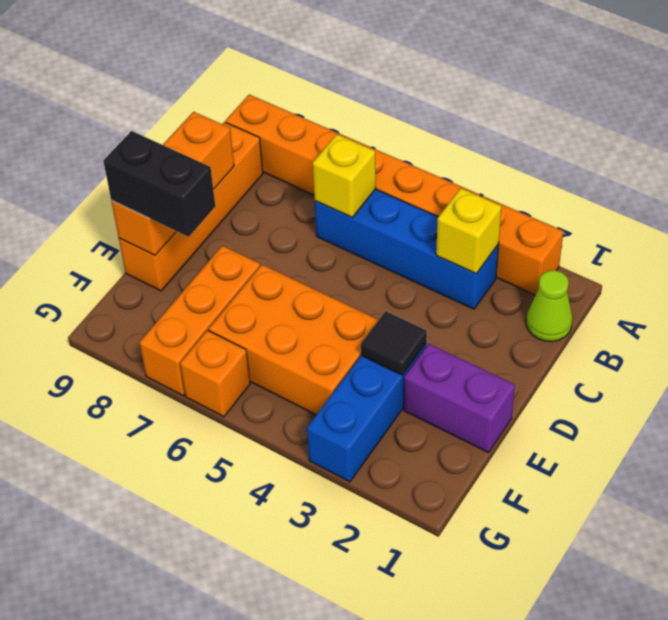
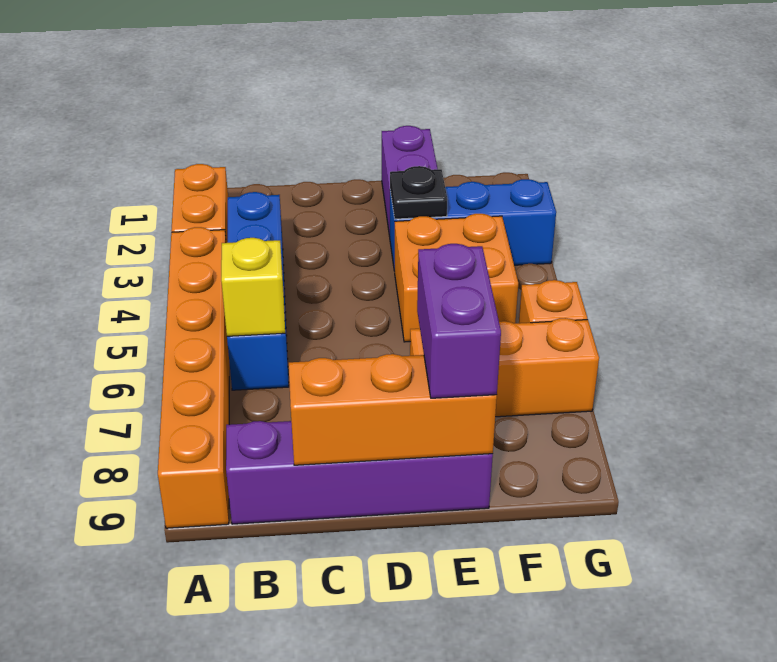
lime cone B1 level 1 -> none
yellow brick B3 level 2 -> none
orange brick B9:E9 level 1 -> purple brick B9:E9 level 1
black tile E3 level 2 -> black plate E3 level 2
orange brick E4:F6 level 1 -> orange brick E4:F5 level 1
black brick E8:E9 level 3 -> purple brick E8:E9 level 3

